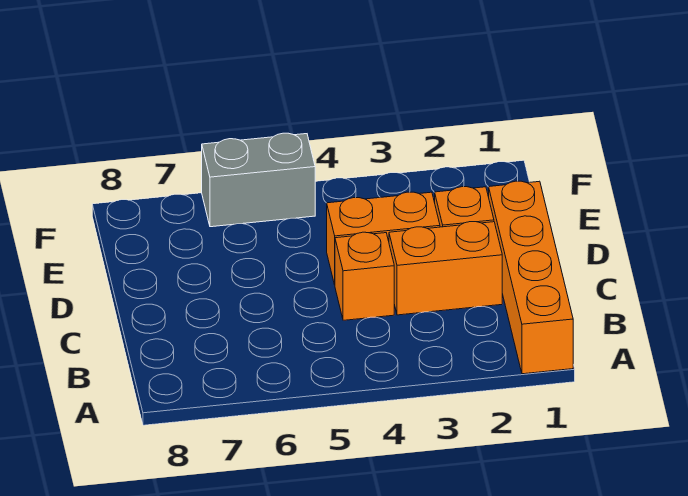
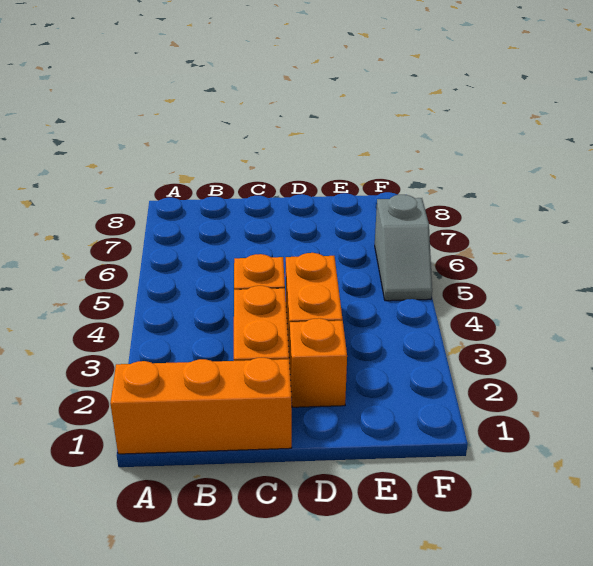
orange brick A1:D1 level 1 -> orange brick A1:C1 level 1
grey brick F5:F6 level 1 -> grey slope F5:F6 level 1 top 6

